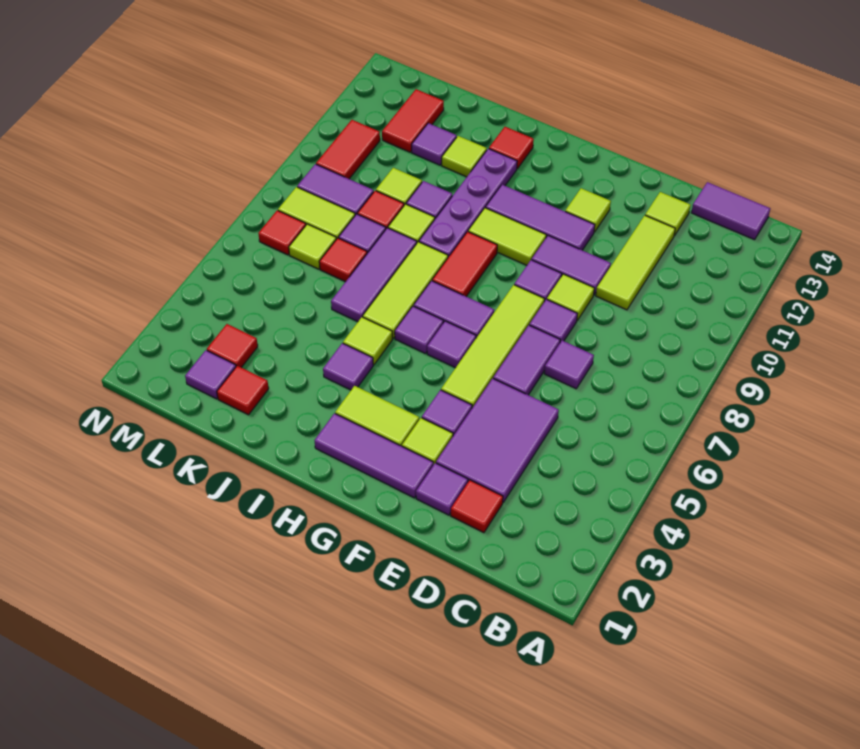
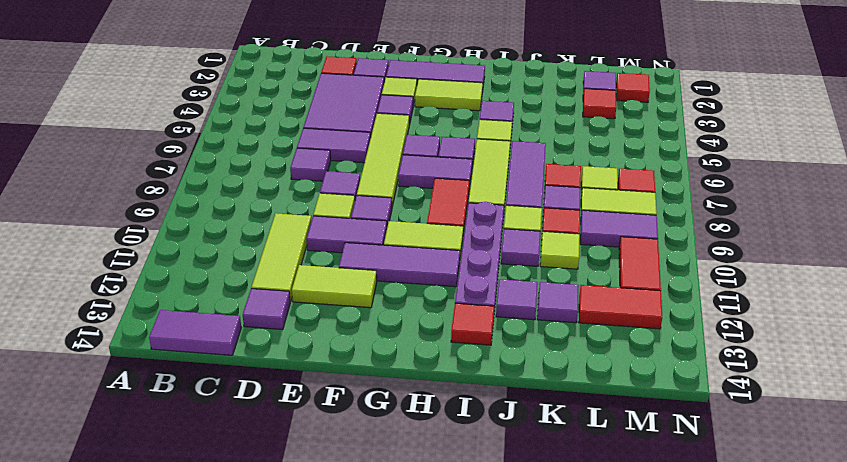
lime tile D13 level 1 -> purple tile D13 level 1
purple tile E6:E7 level 1 -> purple tile D6:E6 level 1
lime tile F12 level 1 -> lime tile E12:F12 level 1
lime tile J12 level 1 -> purple tile J12 level 1
red tile K2 level 1 -> red tile M2 level 1
red tile L12:L13 level 1 -> red tile L12:M12 level 1

